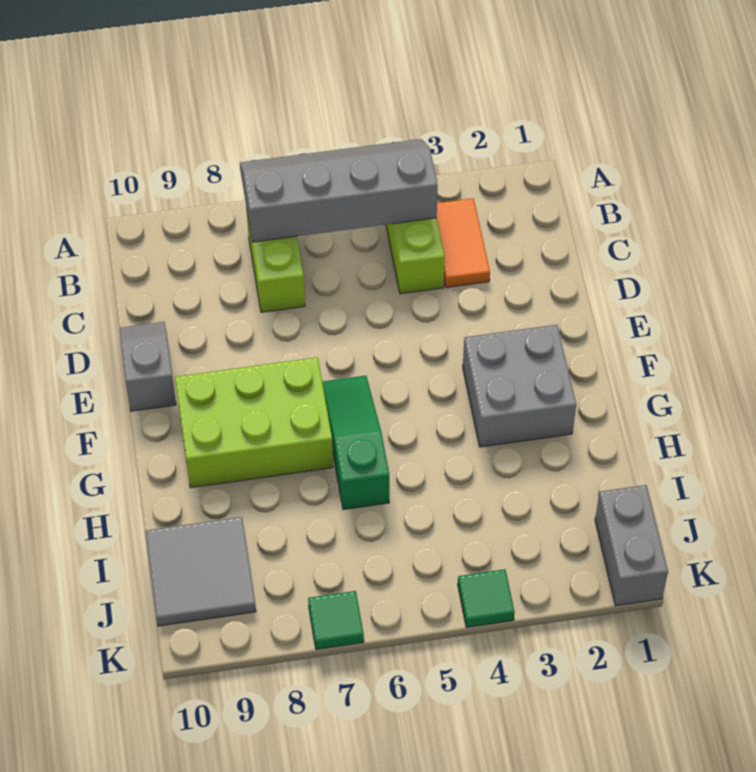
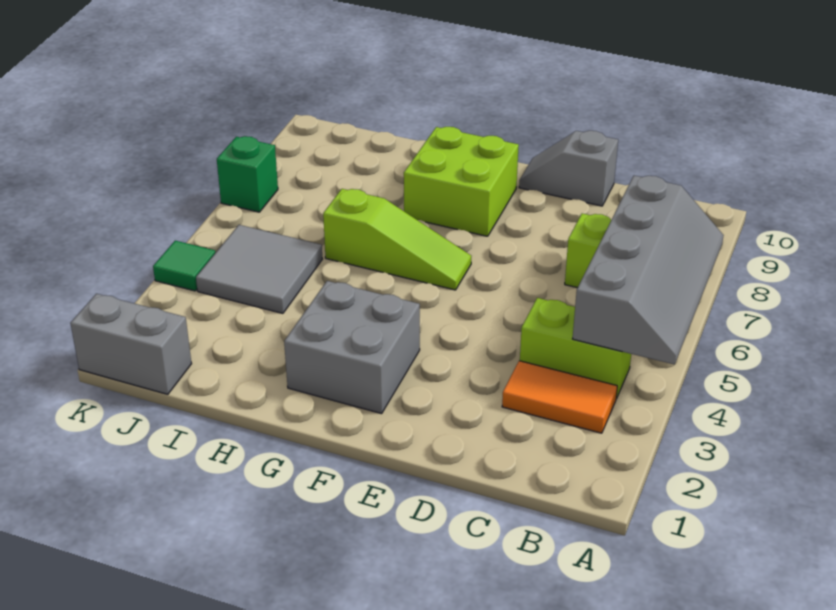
grey slope D10:E10 level 1 top E -> grey slope D10:E10 level 1 top D
green slope F6:H6 level 1 top H -> lime slope F6:H6 level 1 top H
lime brick F7:G9 level 1 -> lime brick F8:G9 level 1
grey tile I9:J10 level 1 -> grey tile I4:J5 level 1
green tile K7 level 1 -> green brick K7 level 1

